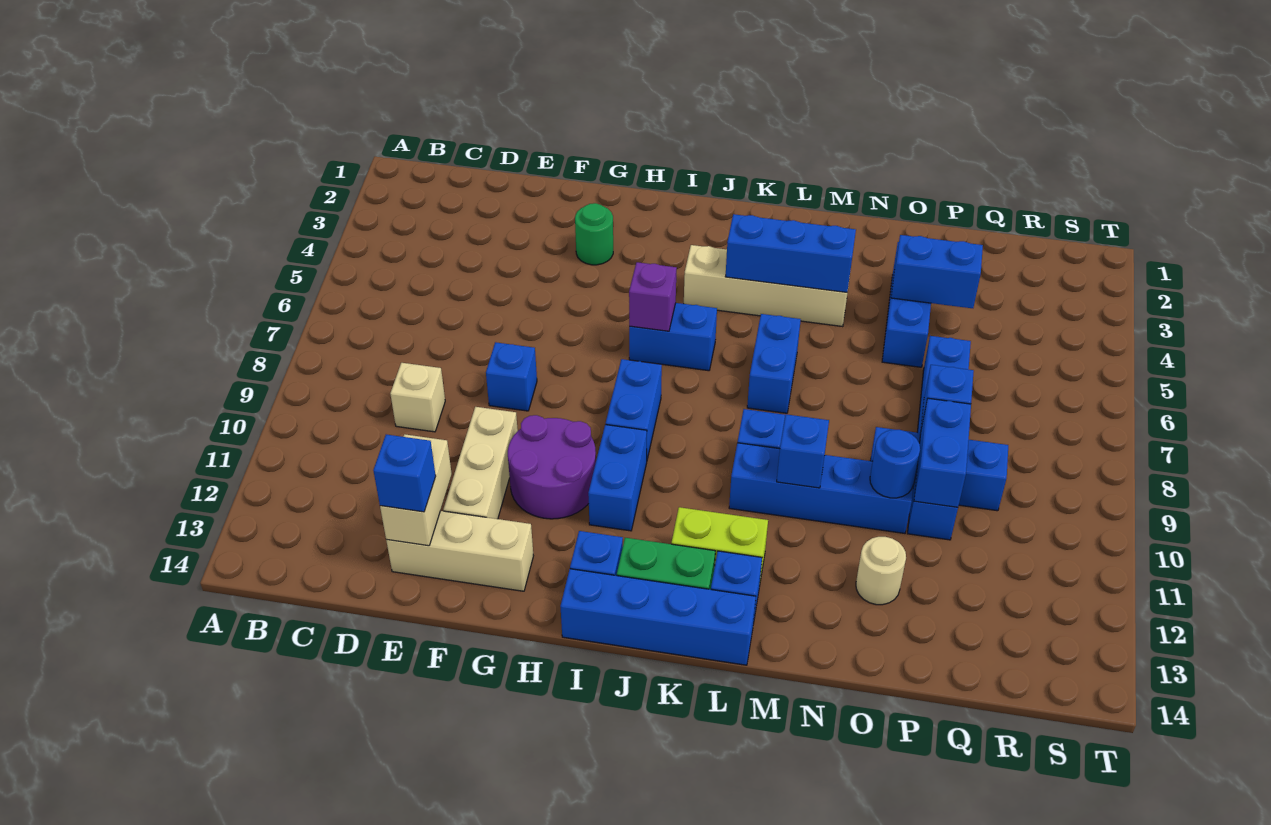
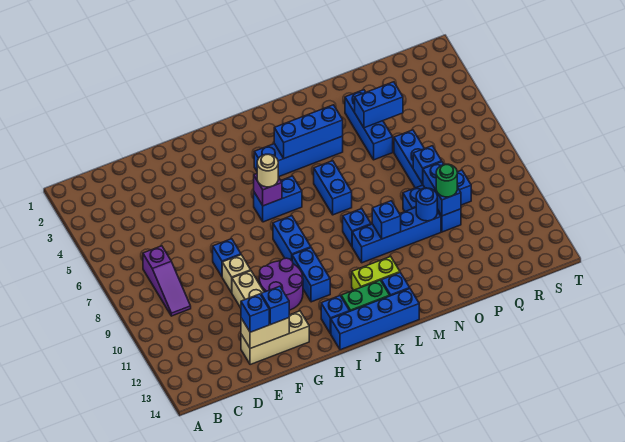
none -> purple slope C7:C9 level 1 top 7
tan brick D9 level 1 -> tan brick F9 level 1
tan brick E12:E13 level 2 -> tan brick E13:F13 level 2
none -> blue brick F13 level 3
green round brick G3 level 1 -> green round brick P10 level 3
tan brick J4:M4 level 1 -> blue brick J4:M4 level 1
tan round brick O12 level 1 -> tan round brick I6 level 3

